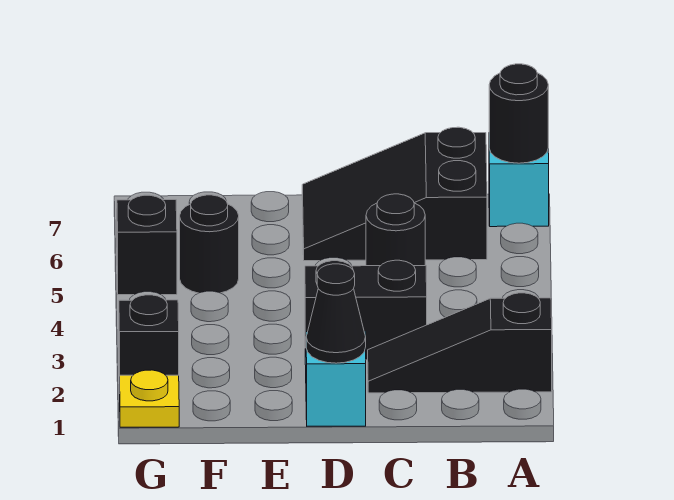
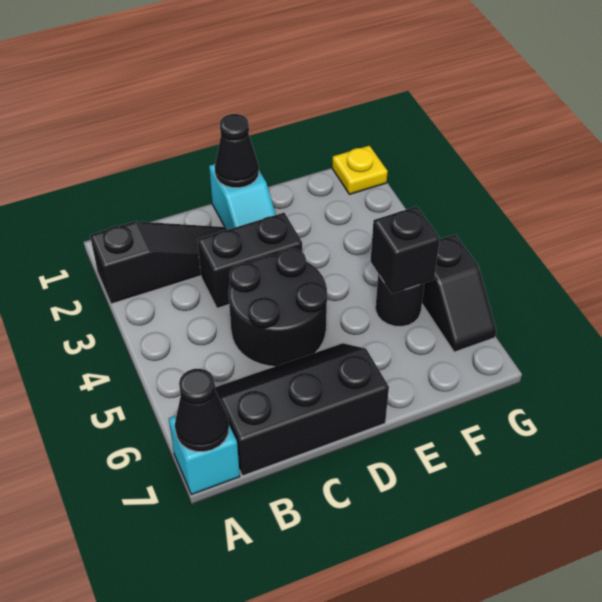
black round brick A7 level 2 -> black cone A7 level 2
black slope B6:D7 level 1 top B -> black slope B6:D7 level 1 top 7
black round brick C5 level 1 -> black round brick C4:D5 level 1
black brick G2 level 1 -> black brick F5 level 2

